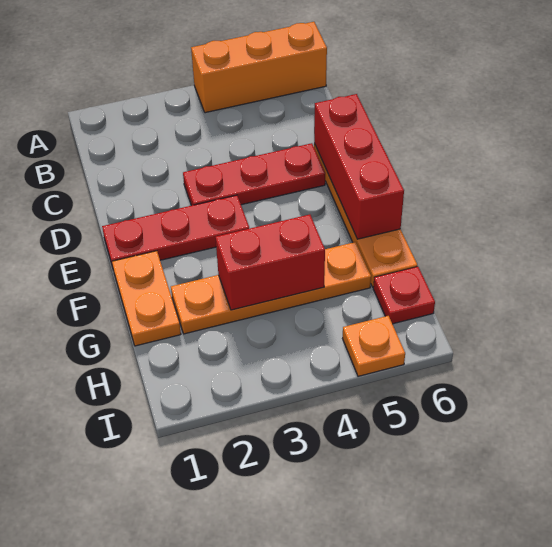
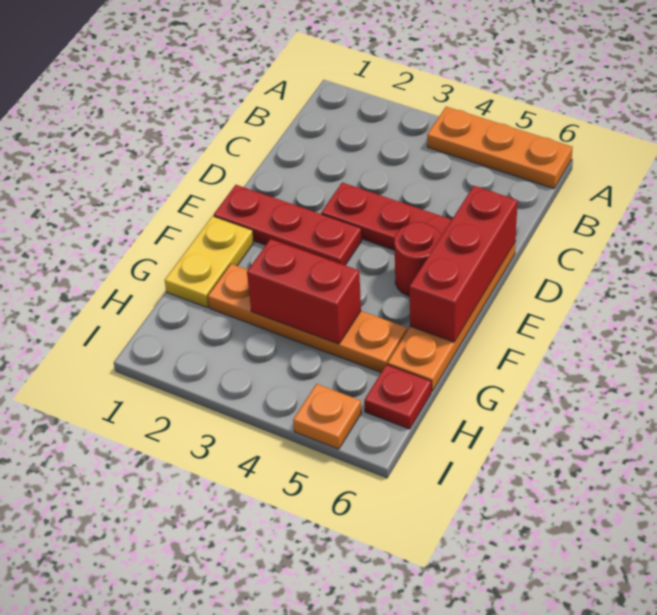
orange brick A4:A6 level 1 -> orange plate A4:A6 level 1
none -> red round brick E5 level 1
orange plate F1:G1 level 1 -> yellow plate F1:G1 level 1

